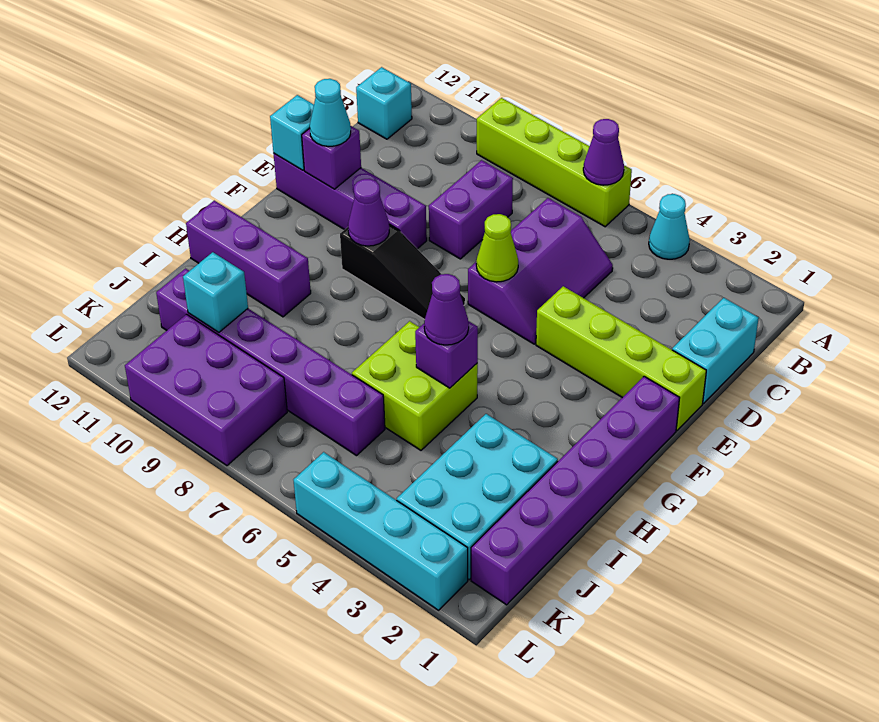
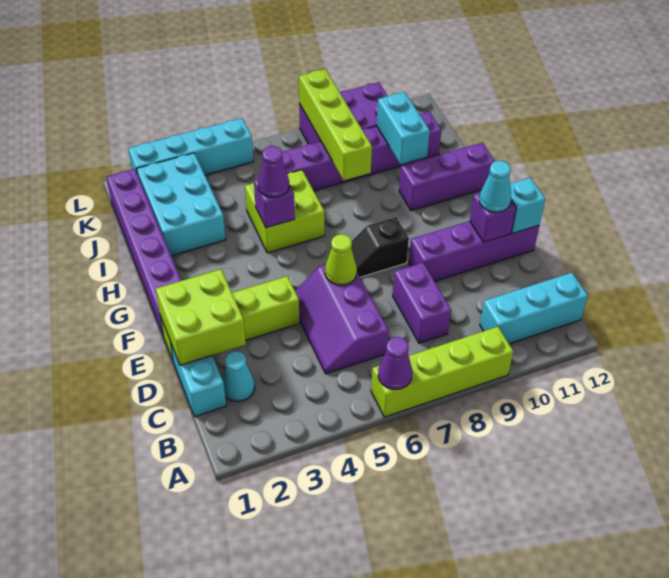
cyan cone A4 level 1 -> cyan cone C2 level 1
cyan brick B12 level 1 -> cyan brick B10:B12 level 1
none -> lime brick D1:E2 level 2
black slope F7:F9 level 1 top 9 -> black slope F7:F8 level 1 top 8
purple cone F9 level 2 -> none
none -> lime brick I8:L8 level 2
cyan brick J10 level 2 -> cyan brick I10:J10 level 2

